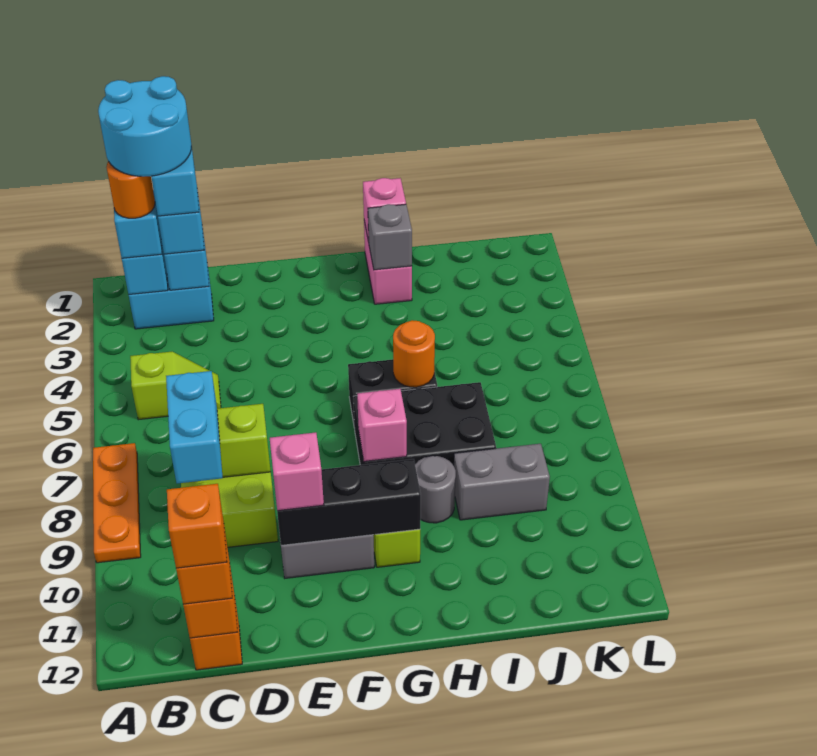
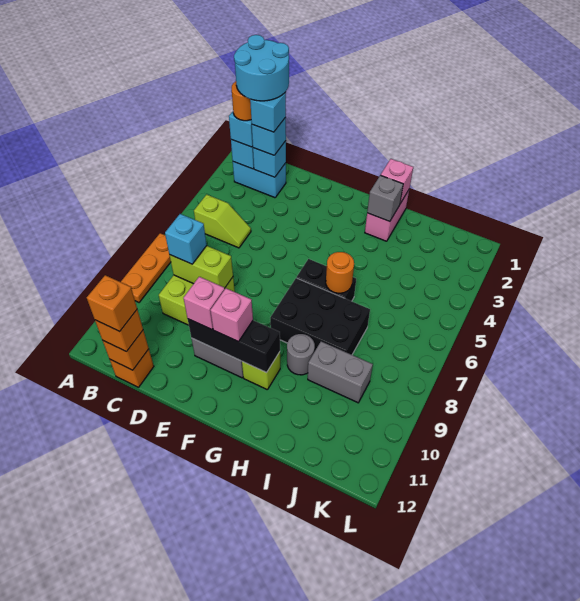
cyan brick C8:C9 level 3 -> cyan brick C8 level 3
pink brick G8 level 2 -> pink brick F10 level 3

